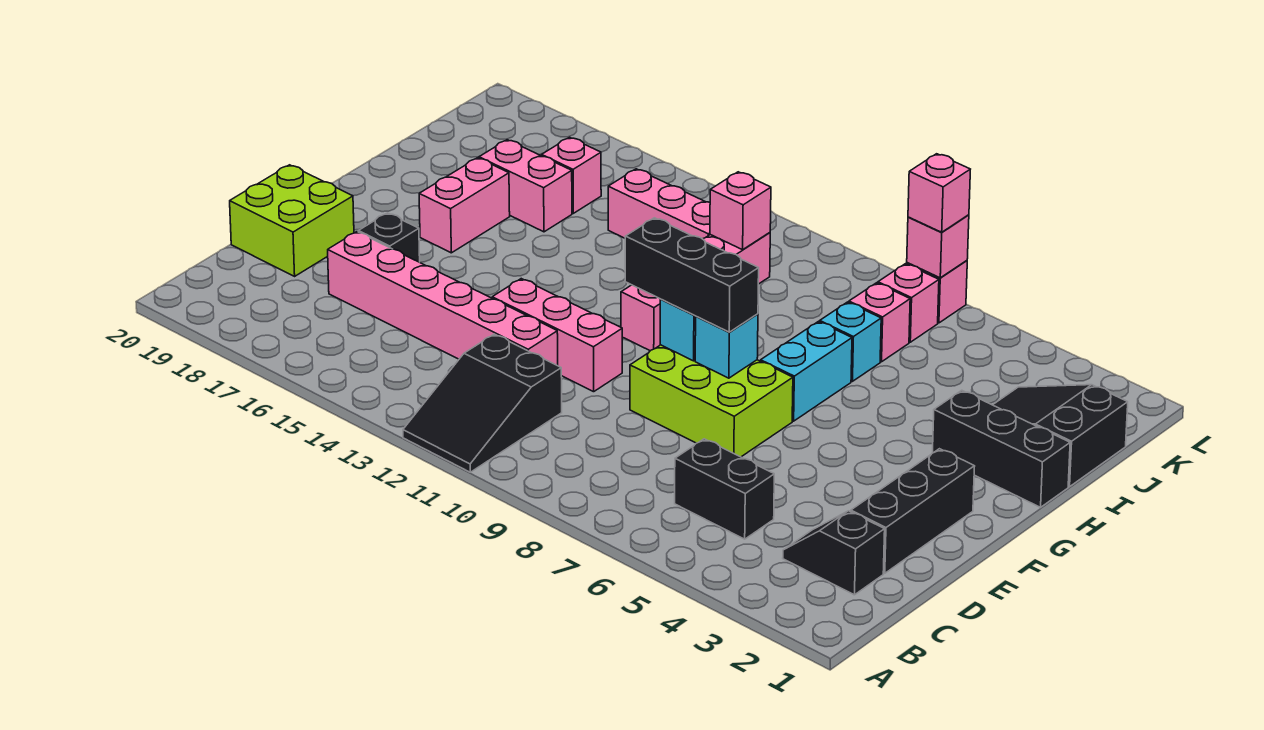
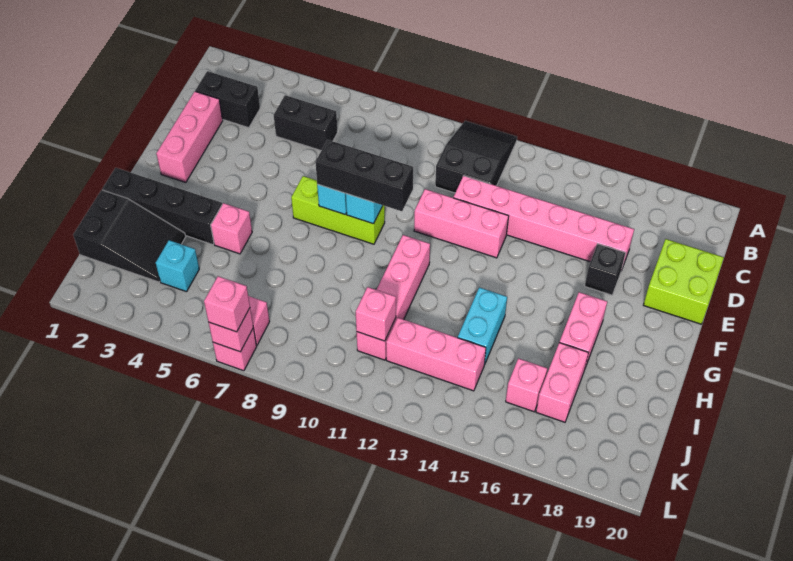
black slope C2:C3 level 1 top 2 -> black brick C2:C3 level 1
black brick D2:F2 level 1 -> pink brick D2:F2 level 1
lime brick E7:F9 level 1 -> lime brick F7:F9 level 1
cyan brick G7:H7 level 1 -> cyan brick H14:I14 level 1
black brick H1:H3 level 1 -> black brick H1:H4 level 1
cyan brick I7 level 1 -> cyan brick J4 level 1
pink brick I16:I17 level 1 -> pink brick I17:J17 level 1
pink brick J7 level 1 -> pink brick H5 level 1

